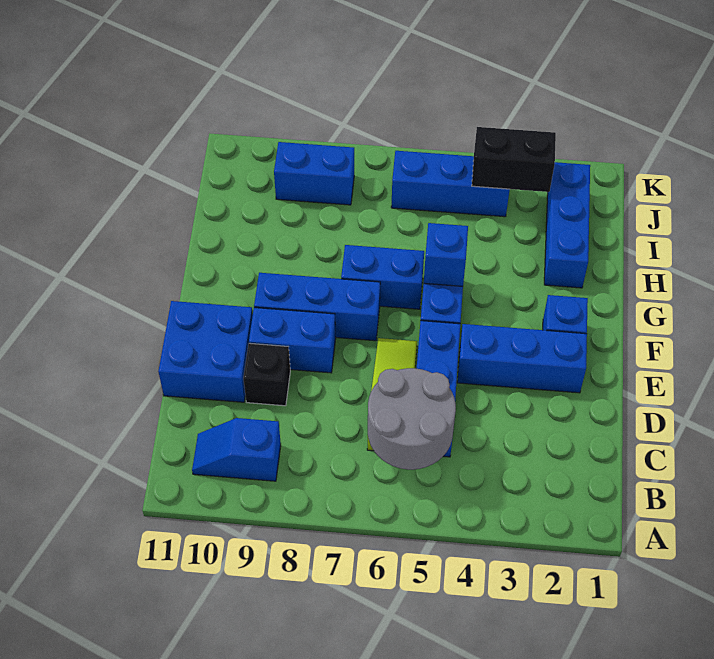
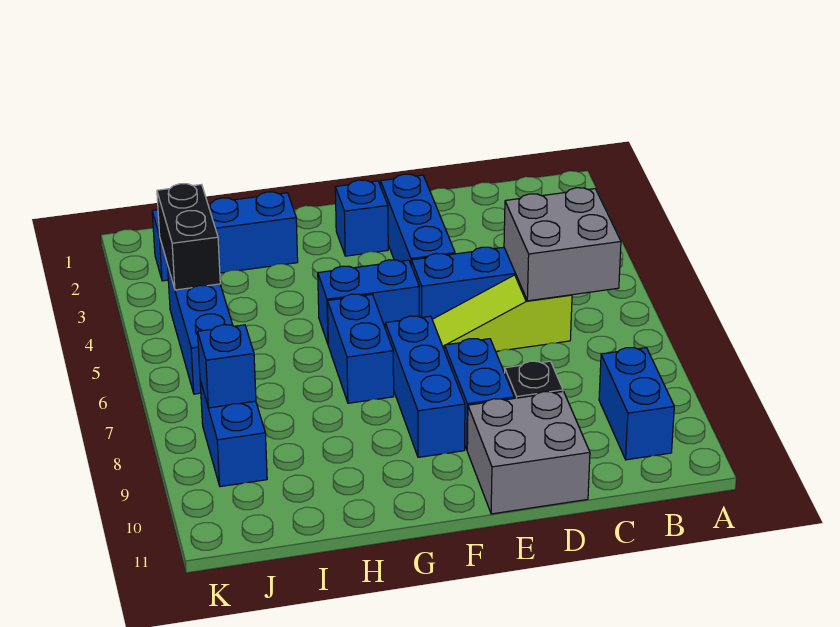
grey round brick B5:C6 level 2 -> grey brick B5:C6 level 2
blue slope B9:B10 level 1 top 9 -> blue brick B9:B10 level 1
blue brick D10:E11 level 1 -> grey brick D10:E11 level 1
blue brick G5 level 2 -> blue brick J8 level 2

